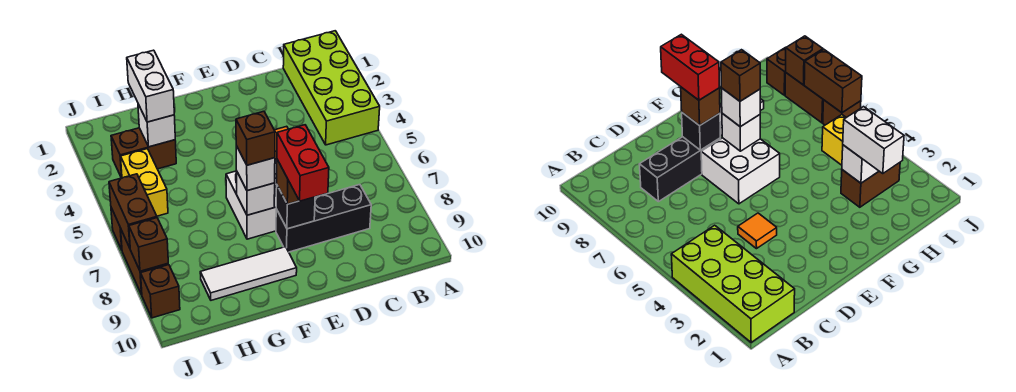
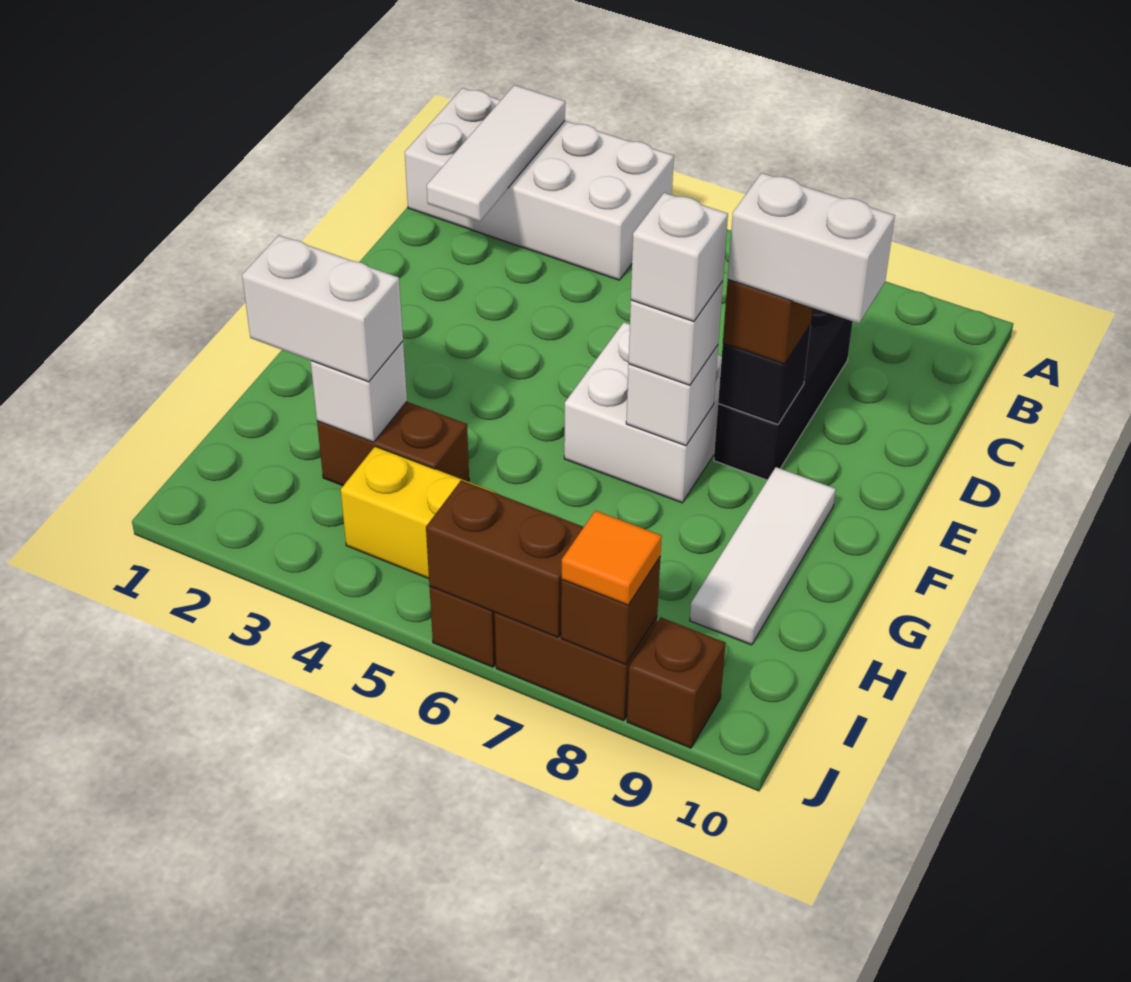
lime brick A1:B4 level 1 -> white brick A1:B4 level 1
none -> white tile A2:C2 level 2
orange tile D4 level 1 -> orange tile J8 level 3
red brick E8:E9 level 4 -> white brick E8:E9 level 4
brown brick F7 level 4 -> white brick F7 level 4
brown brick H3:I3 level 1 -> brown brick H3:H4 level 1

